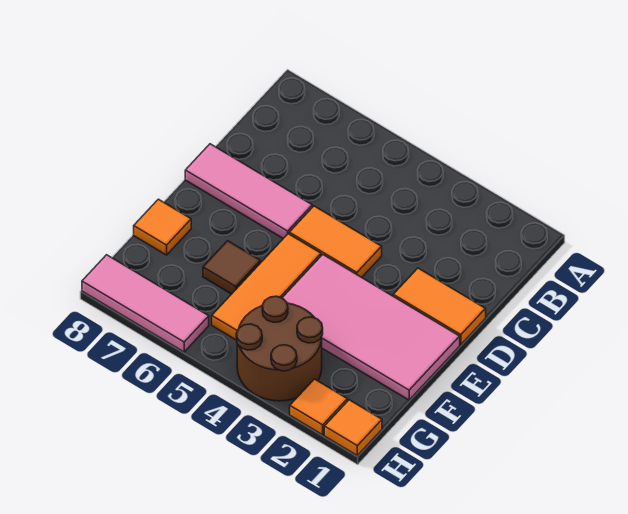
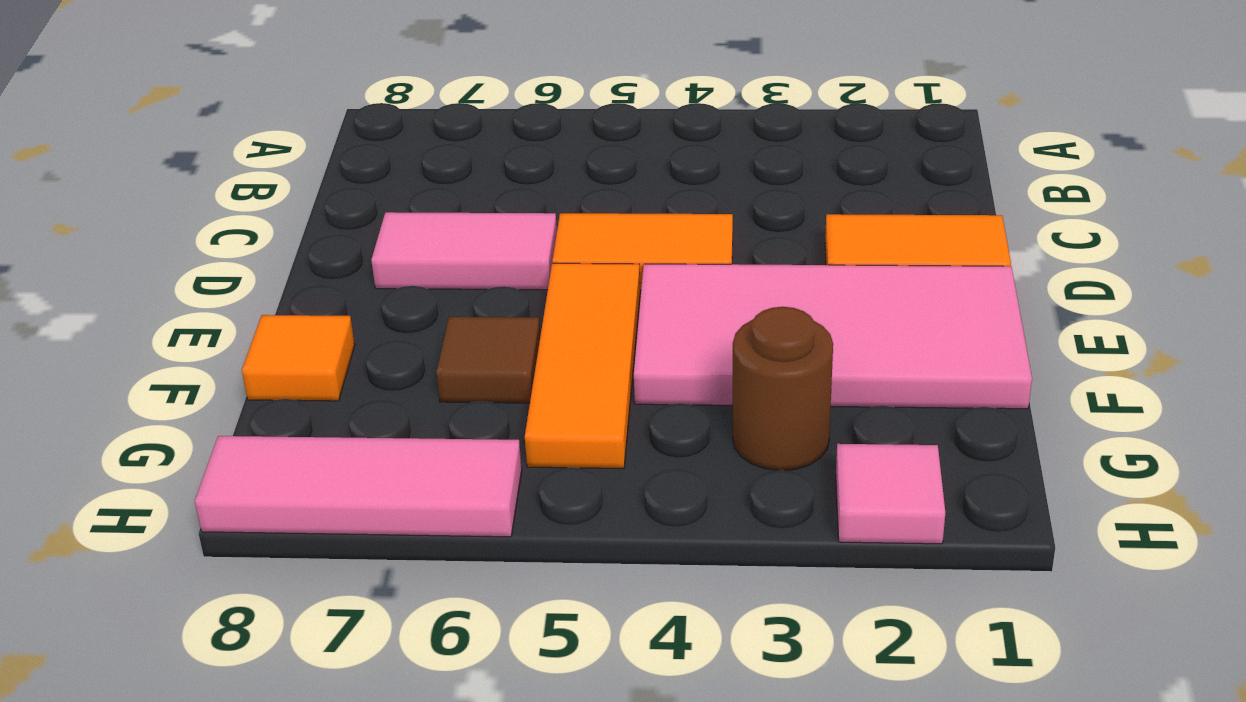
pink tile D6:D8 level 1 -> pink tile D6:D7 level 1
brown round brick G3:H4 level 1 -> brown round brick G3 level 1
orange tile H1 level 1 -> none
orange tile H2 level 1 -> pink tile H2 level 1

